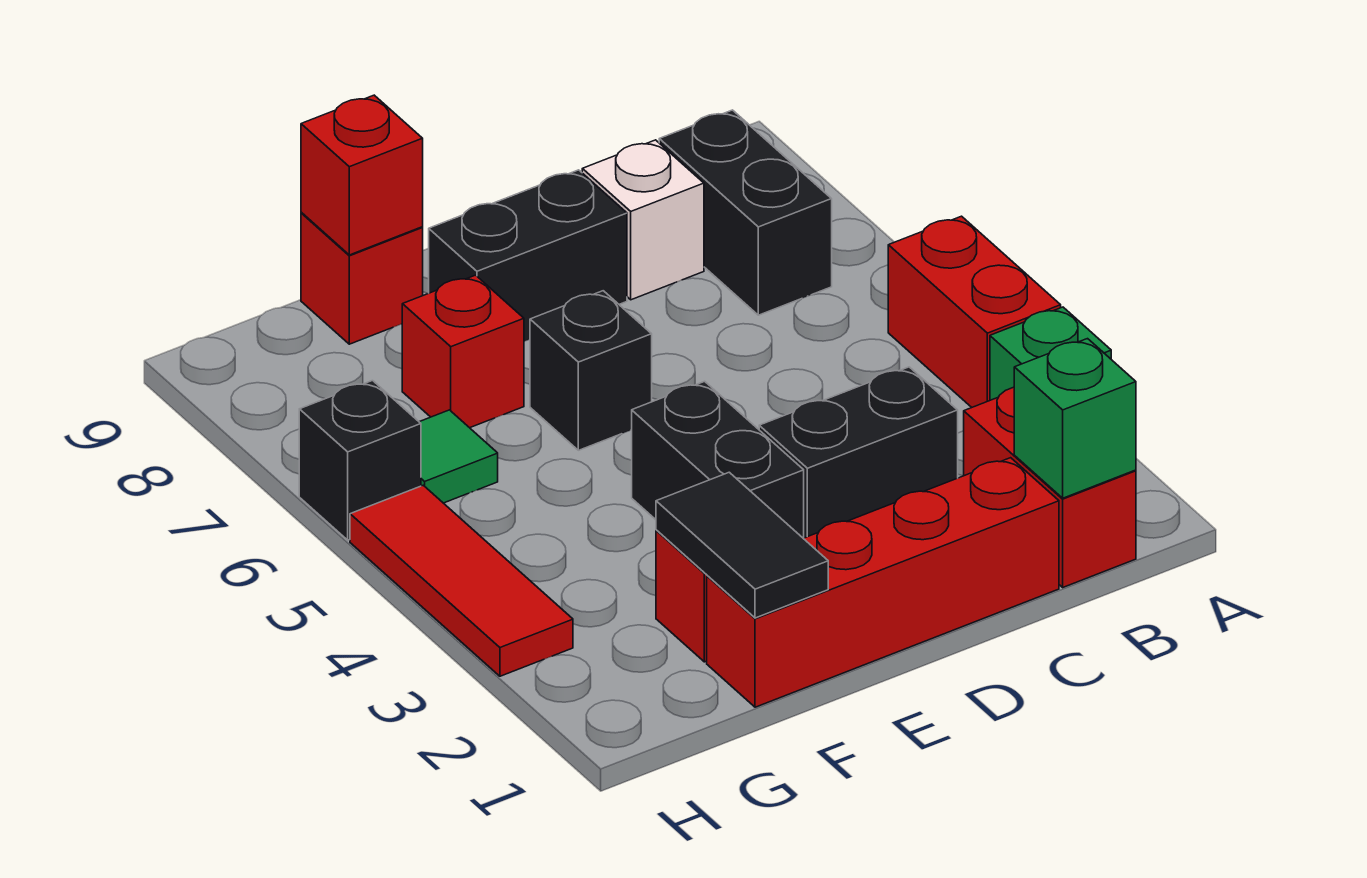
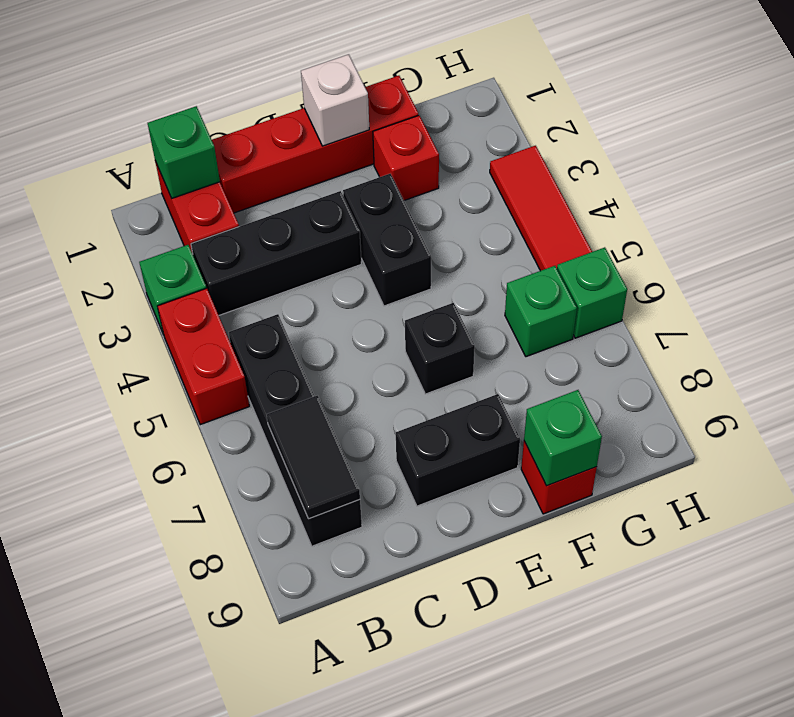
black brick B7:B8 level 1 -> black brick B5:B8 level 1
black brick C3:D3 level 1 -> black brick B3:D3 level 1
white brick C8 level 1 -> white brick E1 level 2
black tile F1:F2 level 2 -> black tile B7:B8 level 2
red brick F7 level 1 -> none
red brick F9 level 2 -> green brick F9 level 2
green tile G6 level 1 -> green brick G6 level 1
black brick H6 level 1 -> green brick H6 level 1

